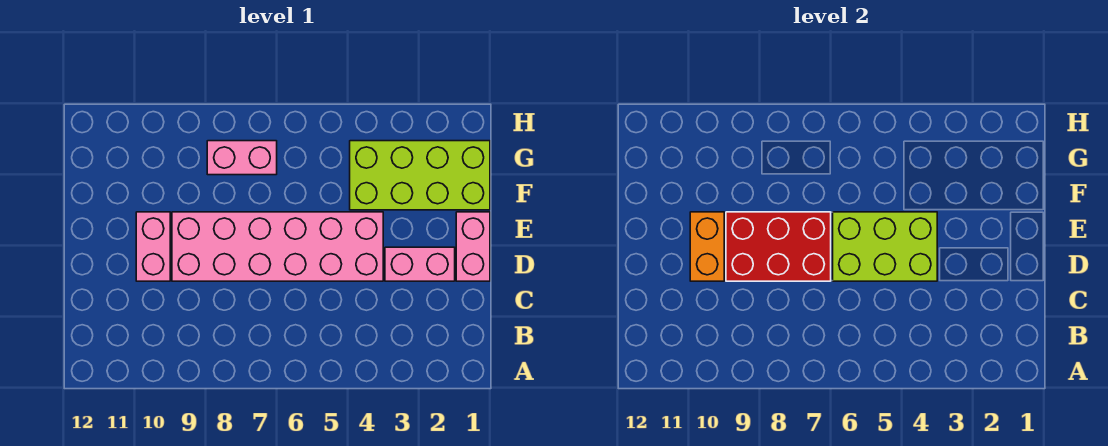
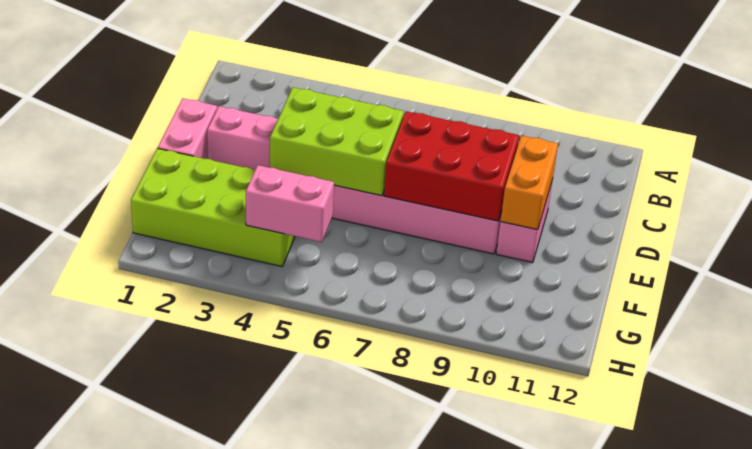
pink brick G7:G8 level 1 -> pink brick G4:G5 level 2

